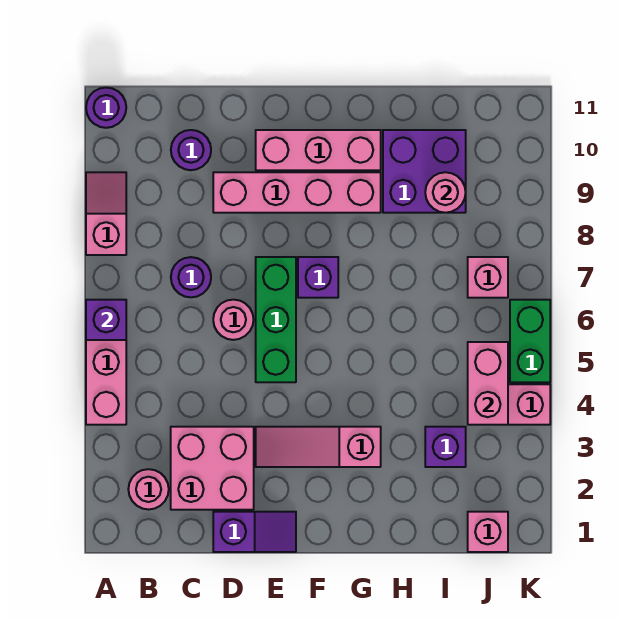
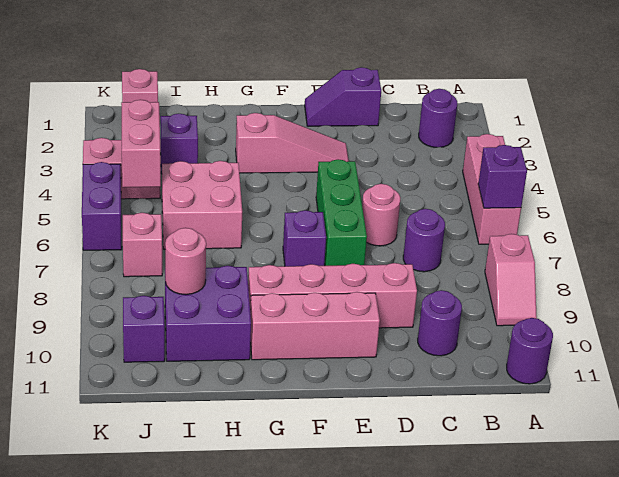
pink round brick B2 level 1 -> purple round brick B2 level 1
pink brick C2:D3 level 1 -> pink brick H5:I6 level 1
none -> purple brick J10 level 1
green brick K5:K6 level 1 -> purple brick K5:K6 level 1

